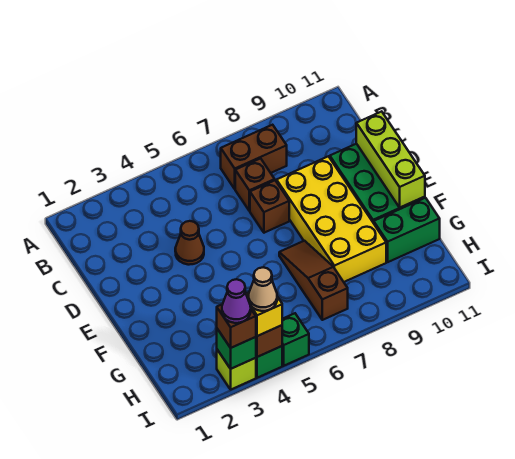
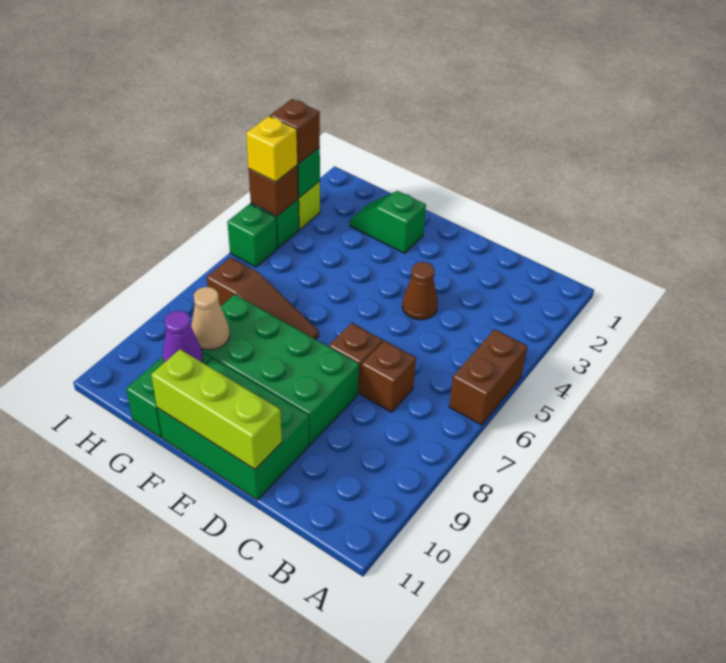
brown brick B7:B8 level 1 -> brown brick A5:A6 level 1
yellow brick D8:G9 level 1 -> green brick D8:G9 level 1
none -> green slope F2:G2 level 1 top F
purple cone I3 level 4 -> purple cone G10 level 2
tan cone I4 level 4 -> tan cone G9 level 2

